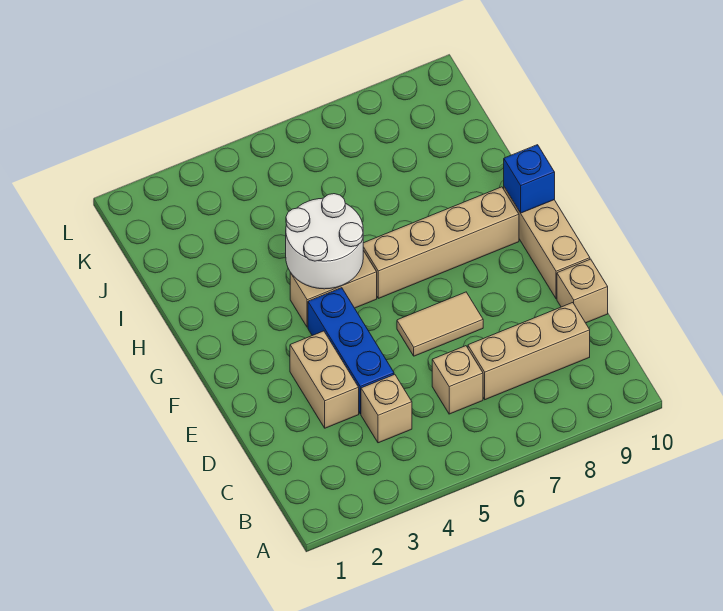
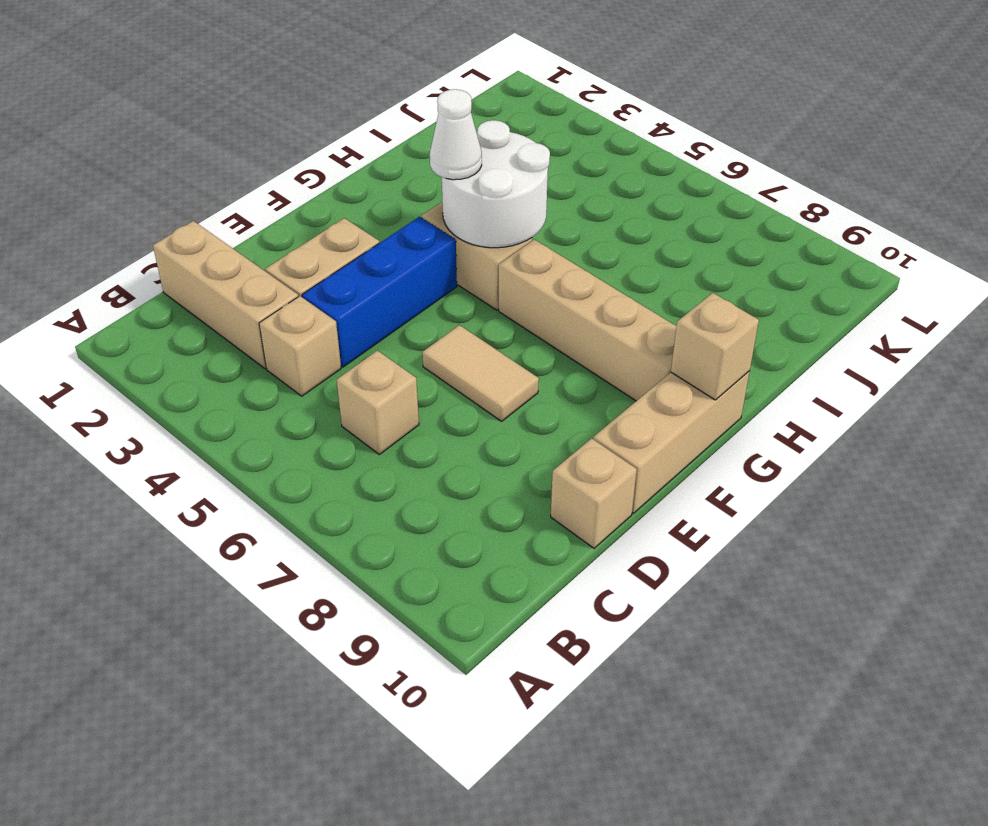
tan brick C7:C9 level 1 -> tan brick C1:C3 level 1
none -> white cone G4 level 3
blue brick G10 level 2 -> tan brick G10 level 2

